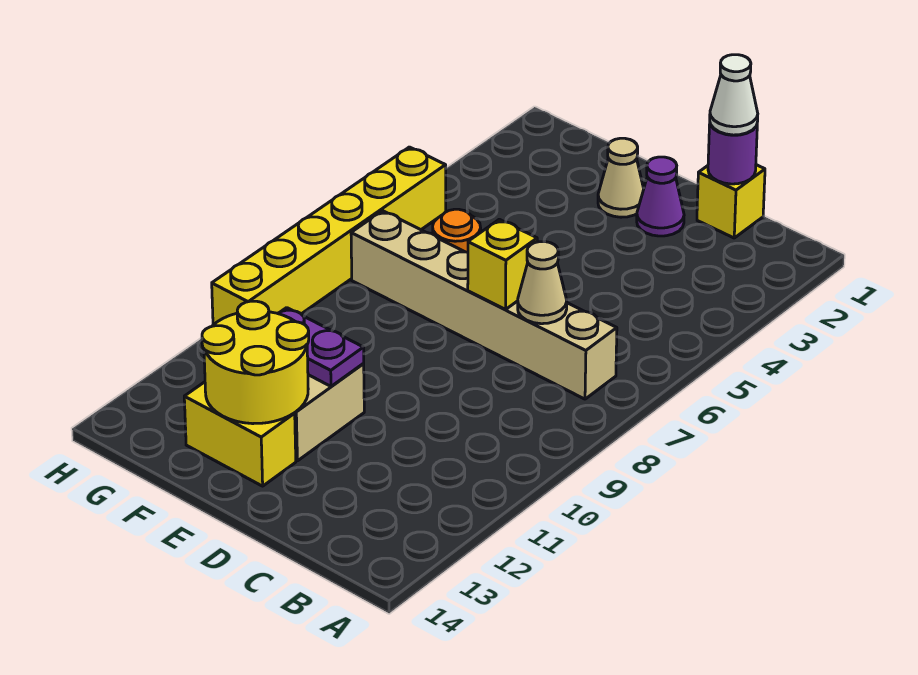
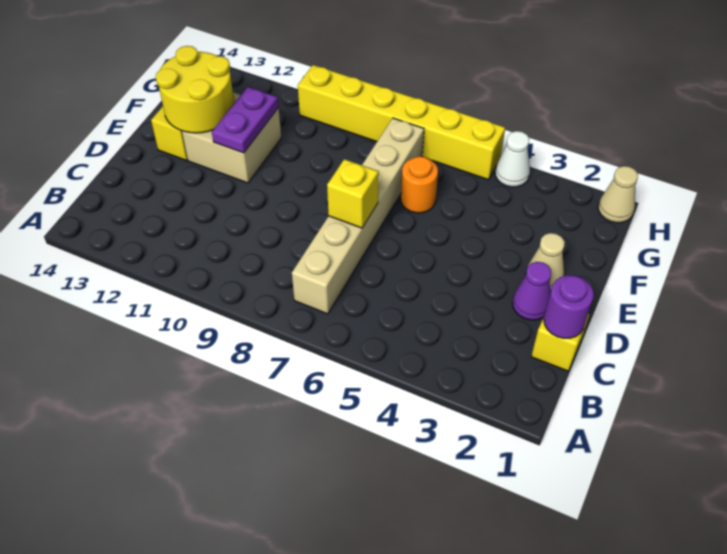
white cone C1 level 3 -> white cone H4 level 1
tan cone C7 level 2 -> tan cone H1 level 1

